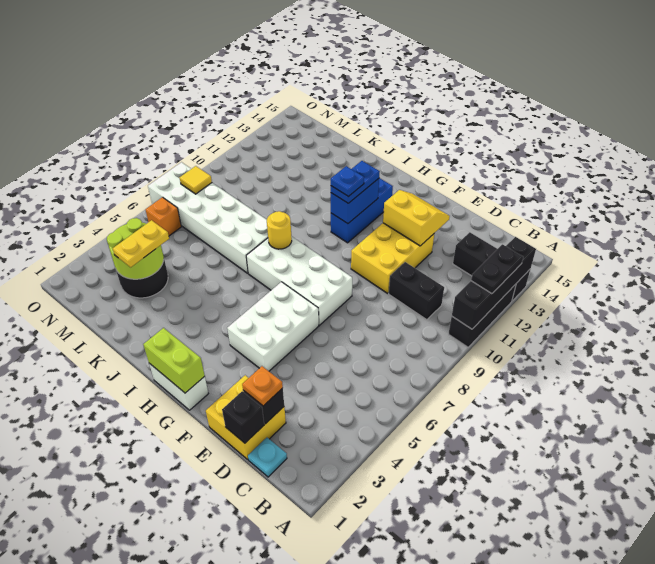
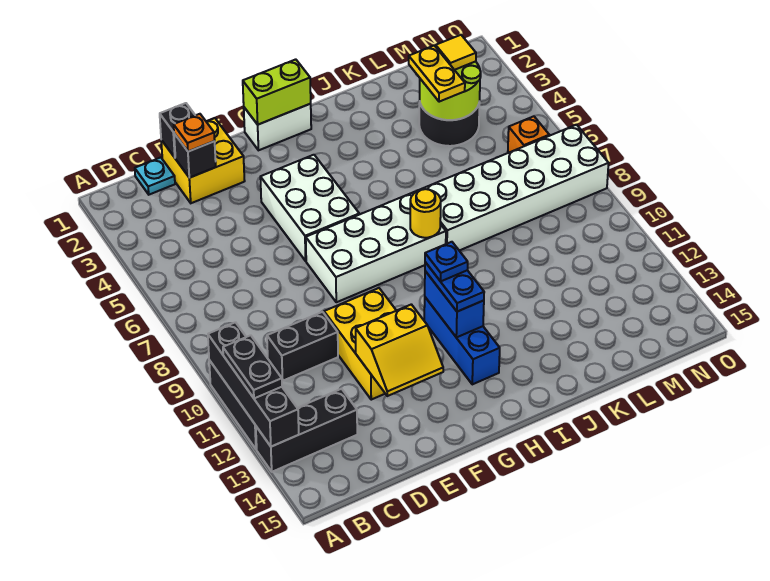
yellow tile N8 level 2 -> yellow tile M3 level 3

